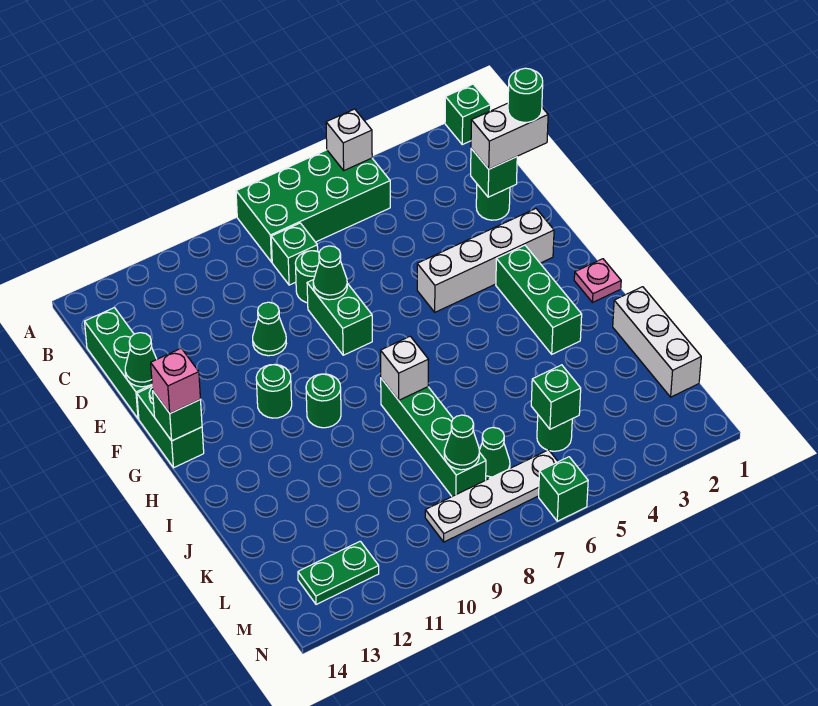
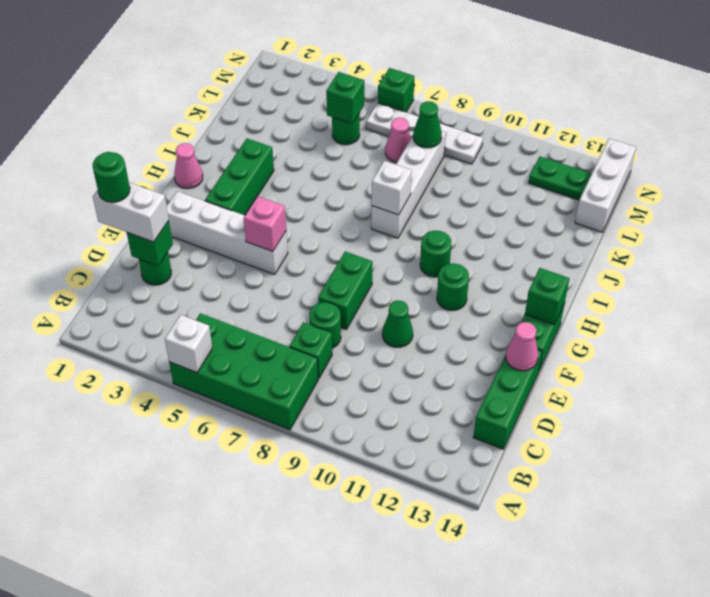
green brick A1 level 1 -> none
green cone E8 level 2 -> none
green cone E14 level 2 -> pink cone E14 level 2
pink brick G14 level 3 -> pink brick F5 level 2
pink plate H1 level 1 -> pink cone H1 level 1
green brick I8:L8 level 1 -> white brick I8:L8 level 1
white brick J1:L1 level 1 -> white brick L14:N14 level 1
green cone L7 level 1 -> pink cone L7 level 1

